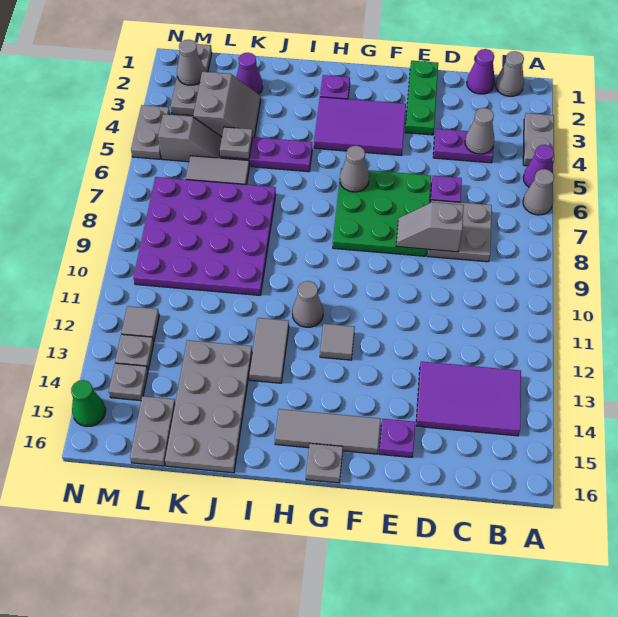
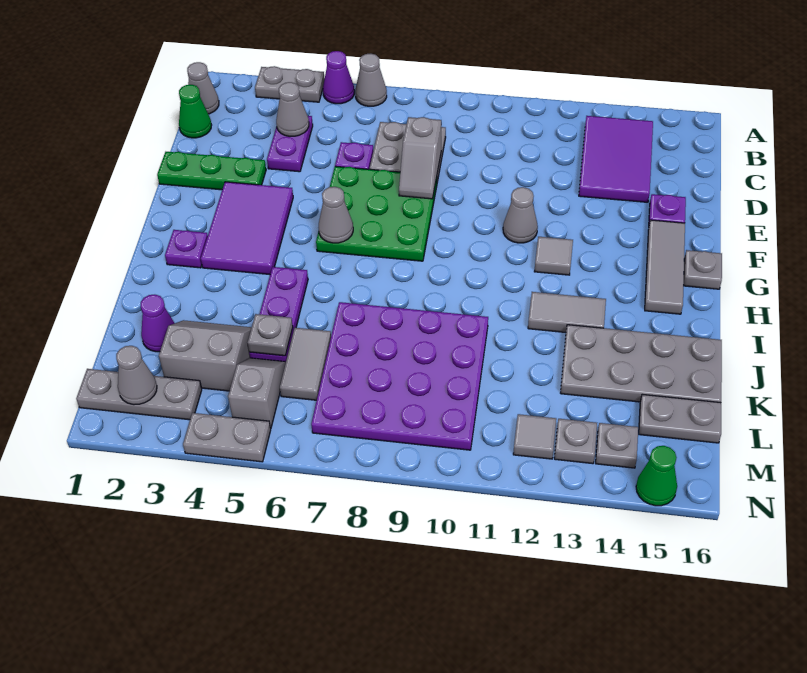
purple cone C1 level 1 -> green cone C1 level 1
grey cone H11 level 1 -> grey cone F11 level 1

